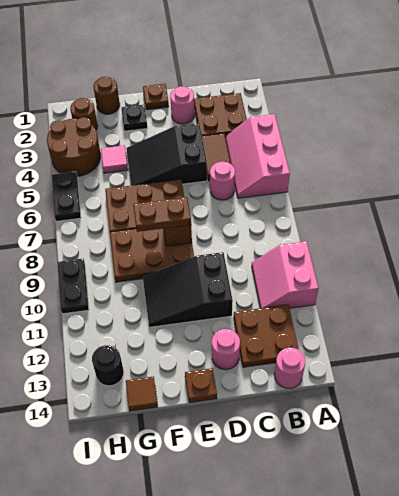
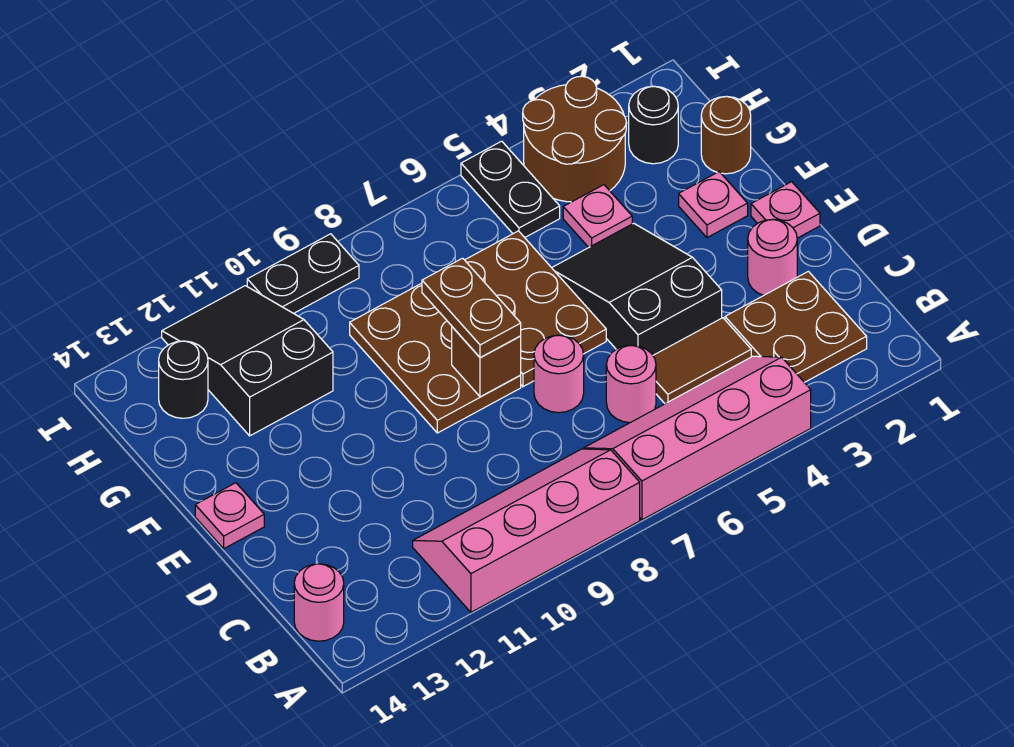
pink slope A4:B6 level 1 top A -> pink slope A4:B7 level 1 top A
pink slope A10:B11 level 1 top A -> pink slope A8:B11 level 1 top A
brown plate B12:C13 level 1 -> none
black slope D10:F11 level 1 top D -> black slope G11:I12 level 1 top G
pink round brick D13 level 1 -> pink round brick D7 level 1
brown plate E1 level 1 -> pink plate E1 level 1
brown plate E14 level 1 -> pink plate E14 level 1
black plate F2 level 1 -> pink plate F2 level 1
pink tile G4 level 1 -> pink plate G4 level 1
brown tile G14 level 1 -> none
brown round brick H2 level 1 -> black round brick H2 level 1
black plate I5:I6 level 1 -> black plate H5:I5 level 1

